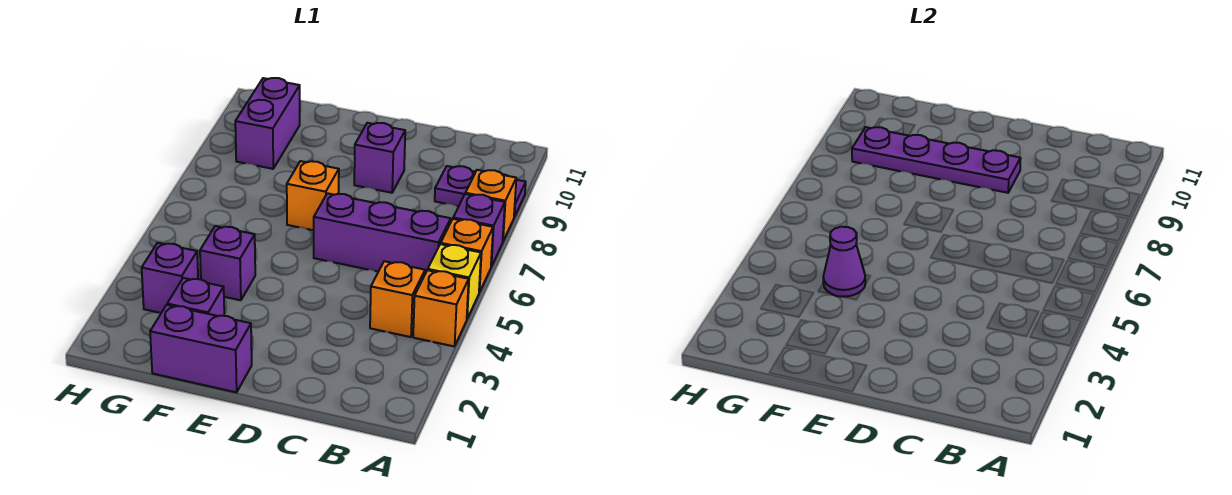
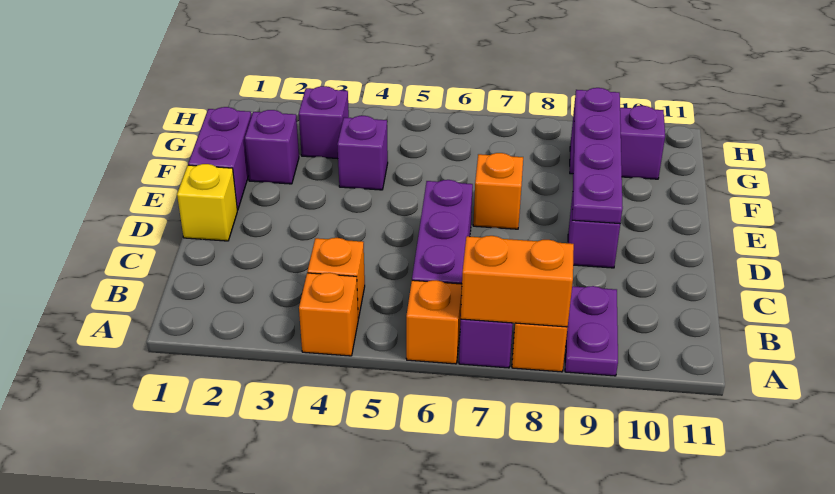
yellow brick A5 level 1 -> yellow brick D1 level 1
none -> orange brick A7:A8 level 2
purple cone F4 level 2 -> none

